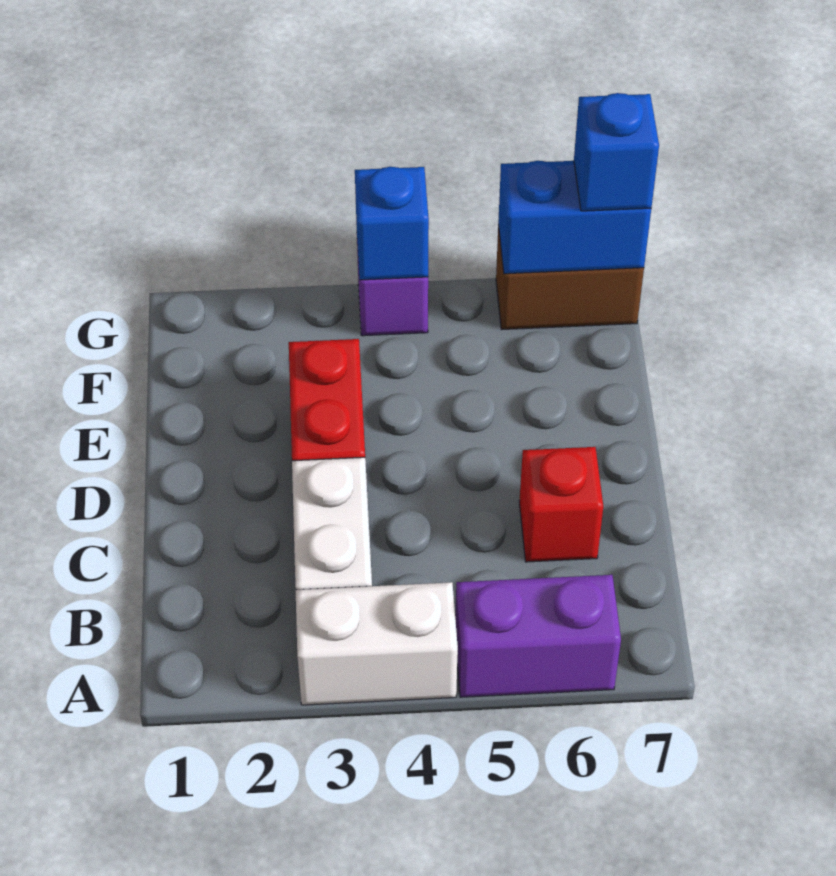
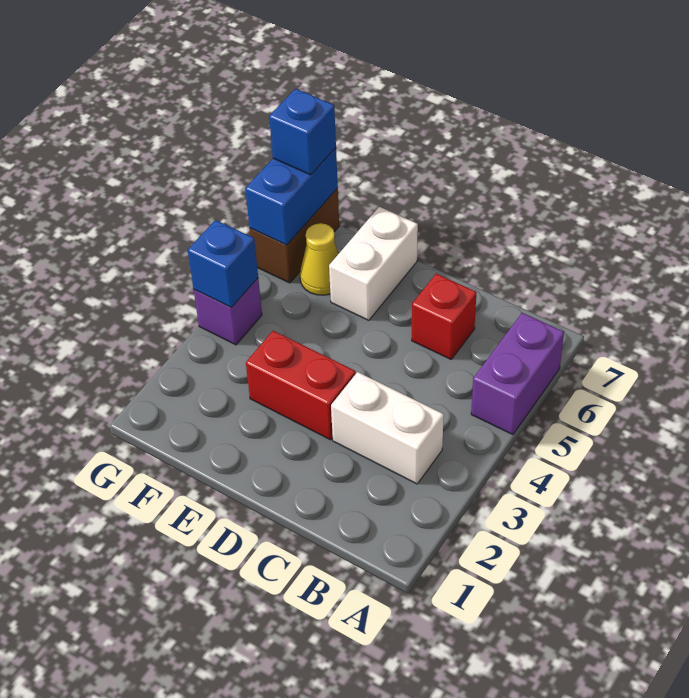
white brick A3:A4 level 1 -> white brick E6:E7 level 1
none -> yellow cone F6 level 1

